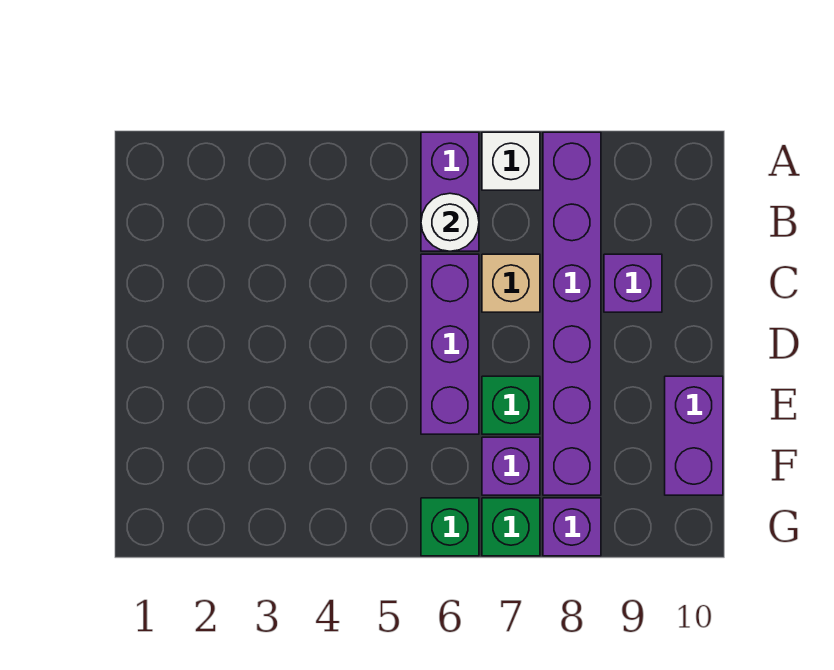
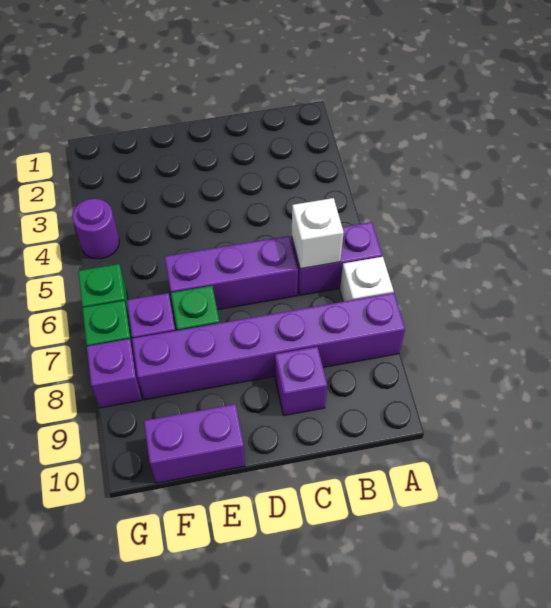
white round brick B6 level 2 -> white brick B6 level 2
tan brick C7 level 1 -> none
none -> purple round brick G4 level 1

